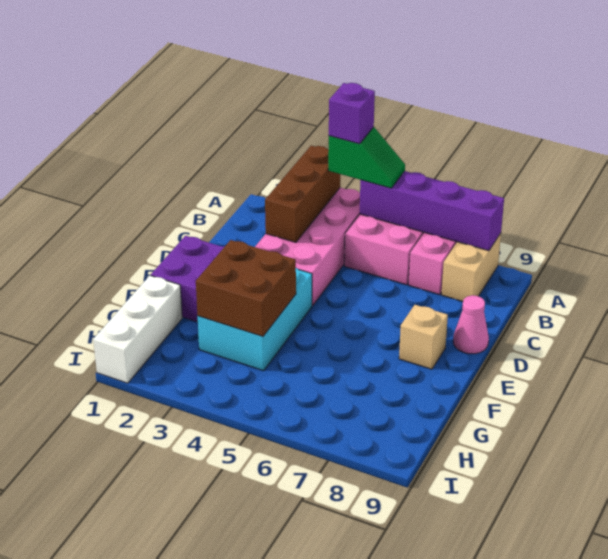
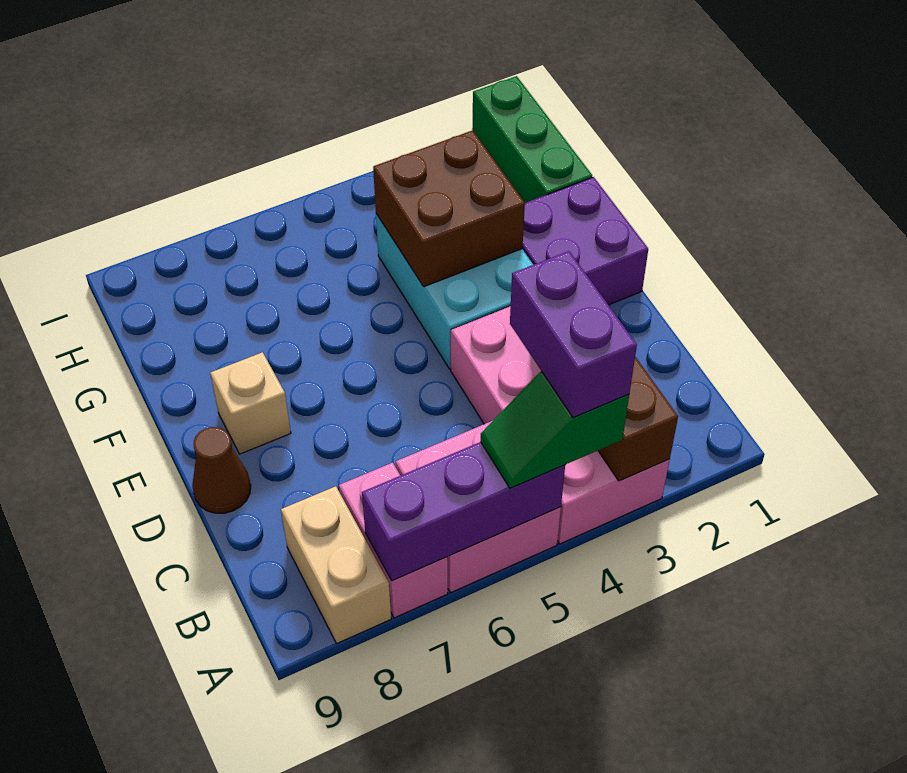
purple brick A4 level 4 -> purple brick A4:B4 level 4
purple brick A5:A8 level 2 -> purple brick A5:A7 level 2
pink cone D9 level 1 -> brown cone D9 level 1
white brick G1:I1 level 1 -> green brick G1:I1 level 1

